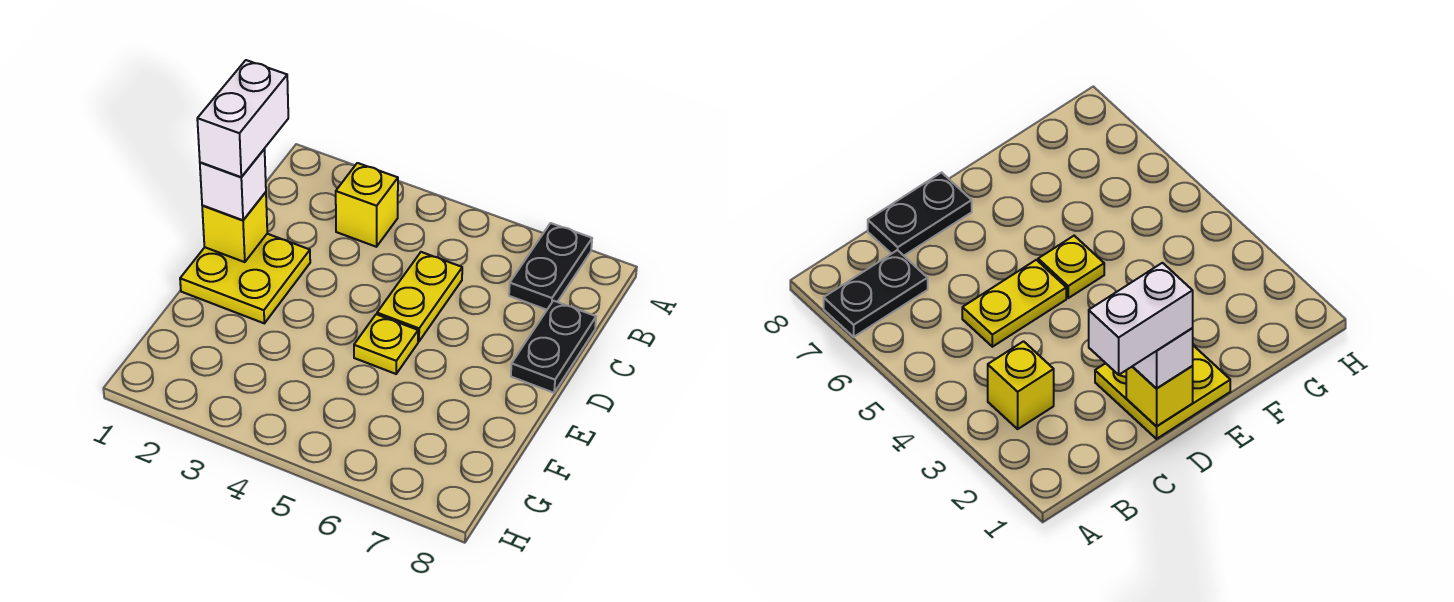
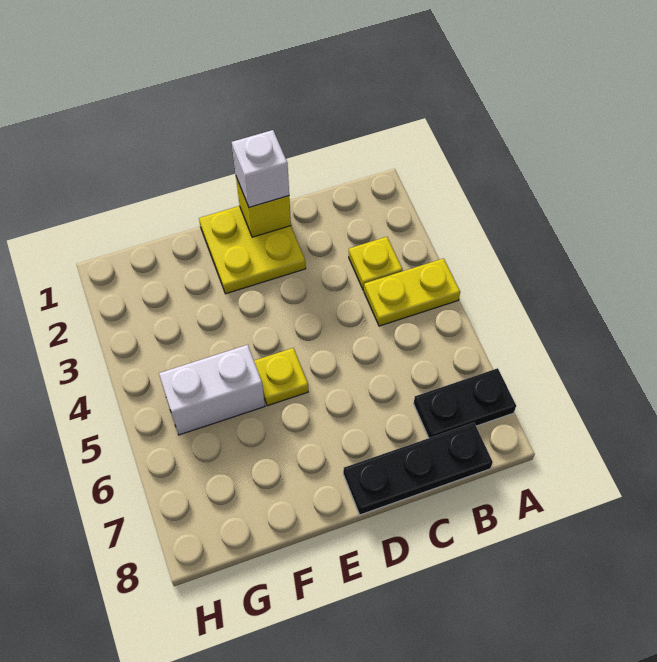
yellow brick B3 level 1 -> yellow plate B3 level 1
white brick C1:D1 level 4 -> white brick F5:G5 level 1
yellow plate C5:D5 level 1 -> yellow plate A4:B4 level 1
black plate C8:D8 level 1 -> black plate B8:D8 level 1

